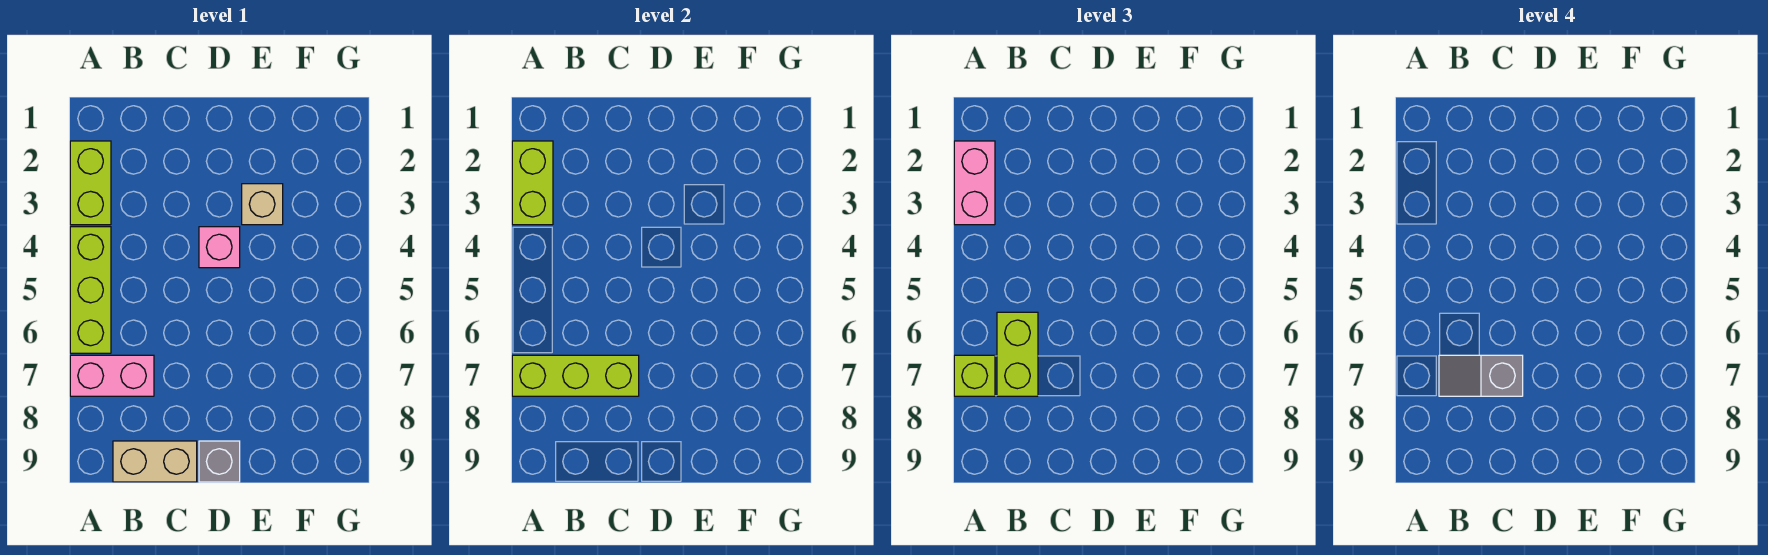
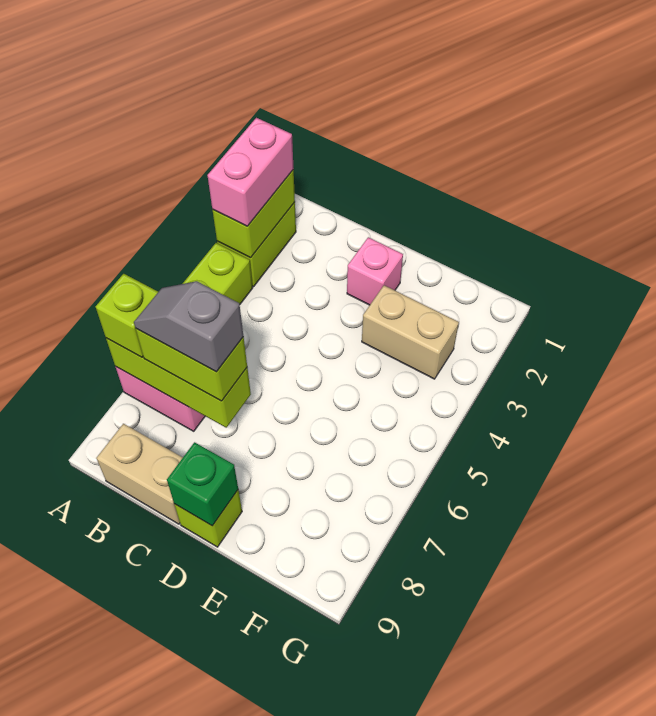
lime brick B6:B7 level 3 -> lime brick B7:C7 level 3
pink brick D4 level 1 -> pink brick D2 level 1
grey brick D9 level 1 -> lime brick D9 level 1
none -> green brick D9 level 2
tan brick E3 level 1 -> tan brick E3:F3 level 1

